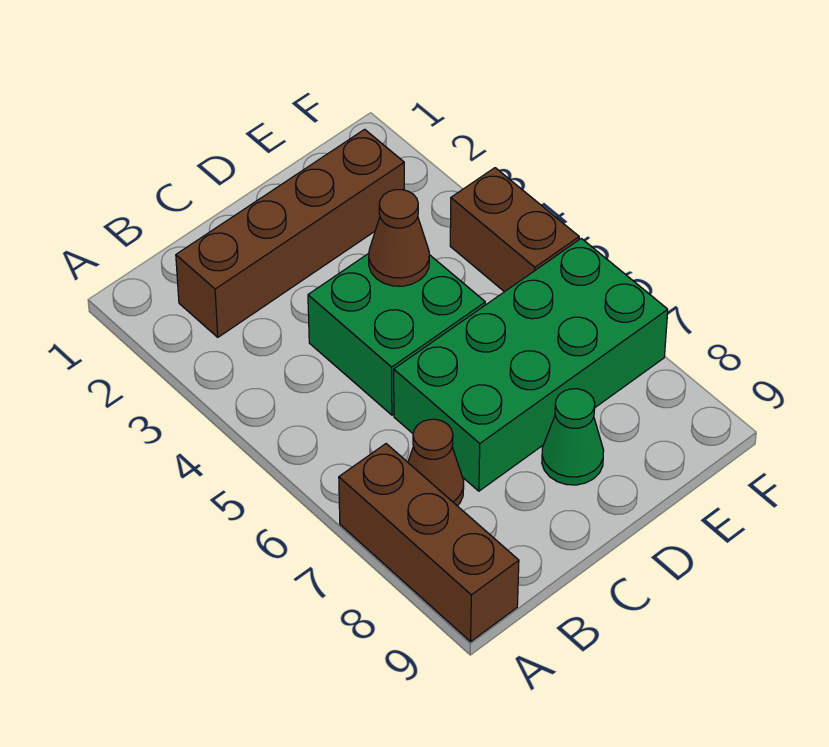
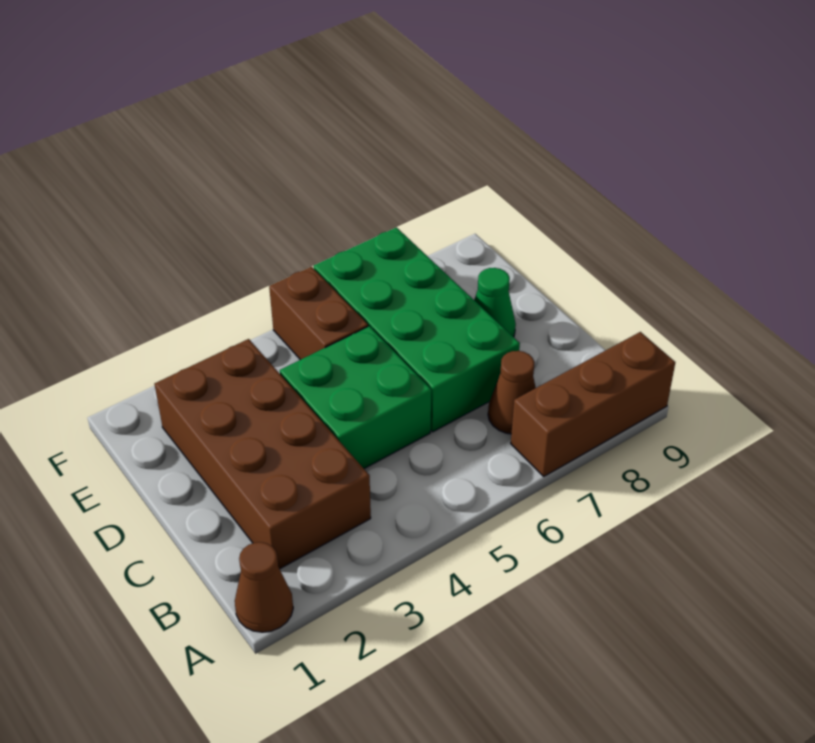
brown brick B2:E2 level 1 -> brown brick B2:E3 level 1
brown cone D4 level 2 -> brown cone A1 level 1
brown brick F4:F5 level 1 -> brown brick E5:F5 level 1

